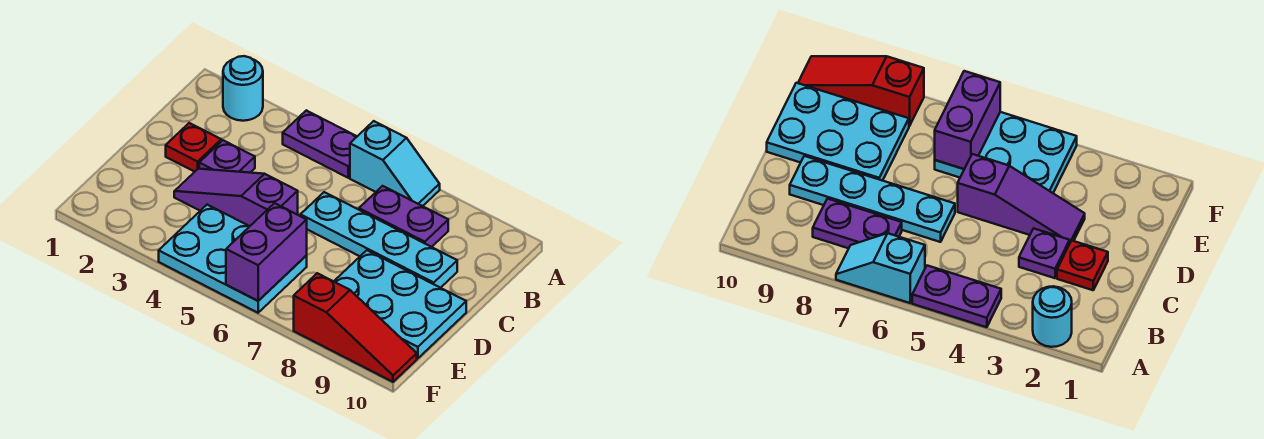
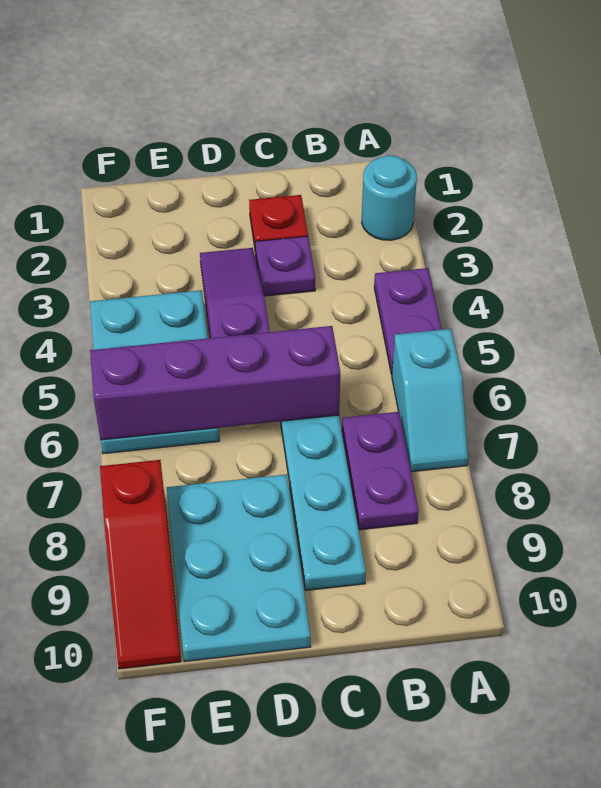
purple brick E6:F6 level 2 -> purple brick C6:F6 level 2

